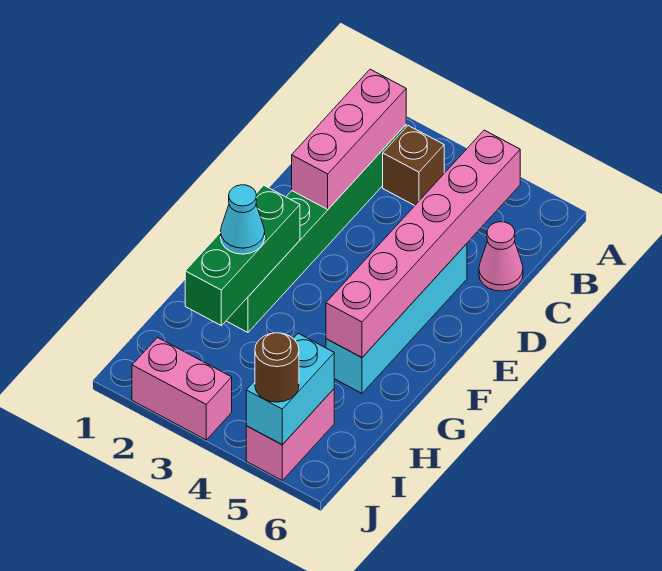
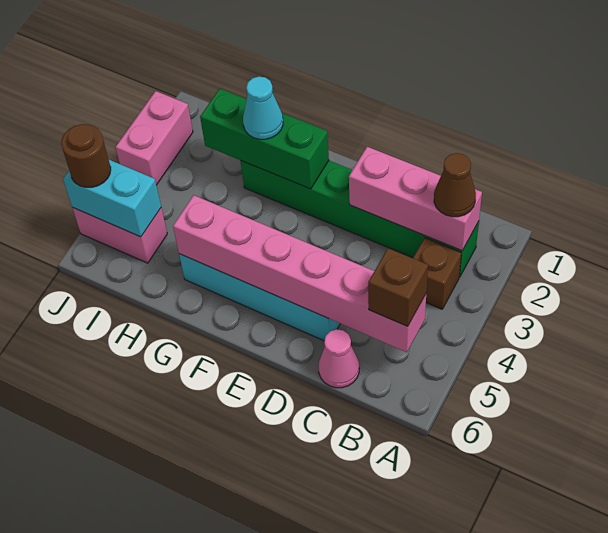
none -> brown cone B2 level 3
none -> brown brick B5 level 3

